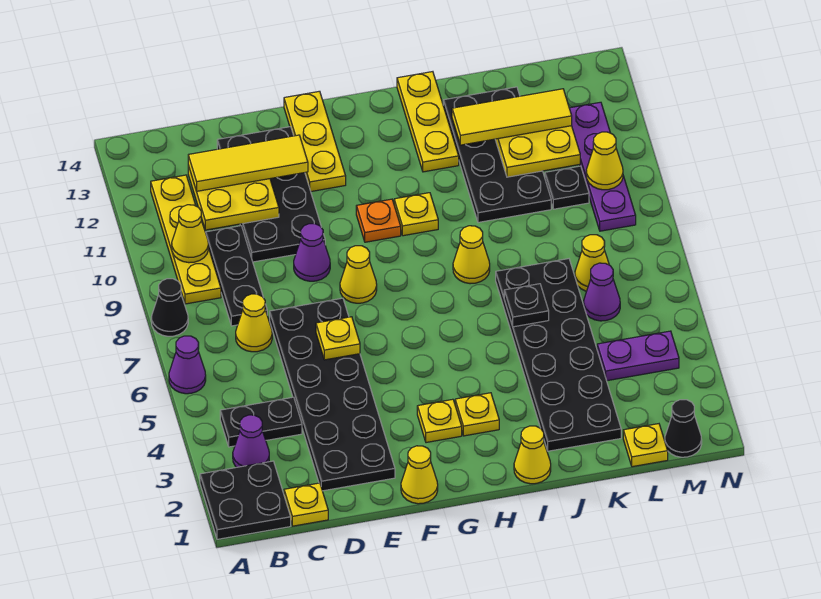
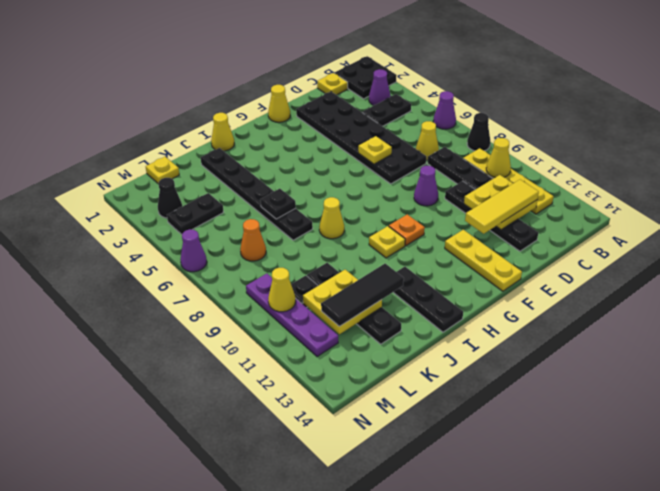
black plate D10:E13 level 1 -> black plate D10:D13 level 1
yellow cone F8 level 1 -> none
yellow plate G3 level 1 -> none
yellow plate H3 level 1 -> none
yellow plate I12:I14 level 1 -> black plate I12:I14 level 1
black plate J2:K7 level 1 -> black plate J2:J7 level 1
black plate J10:K13 level 1 -> black plate K10:K13 level 1
yellow tile J12:L12 level 3 -> black tile J12:L12 level 3
purple plate L4:M4 level 1 -> black plate L4:M4 level 1
purple cone L6 level 1 -> purple cone N6 level 1
yellow cone L7 level 1 -> orange cone L7 level 1
black cone M1 level 1 -> black cone M3 level 1

